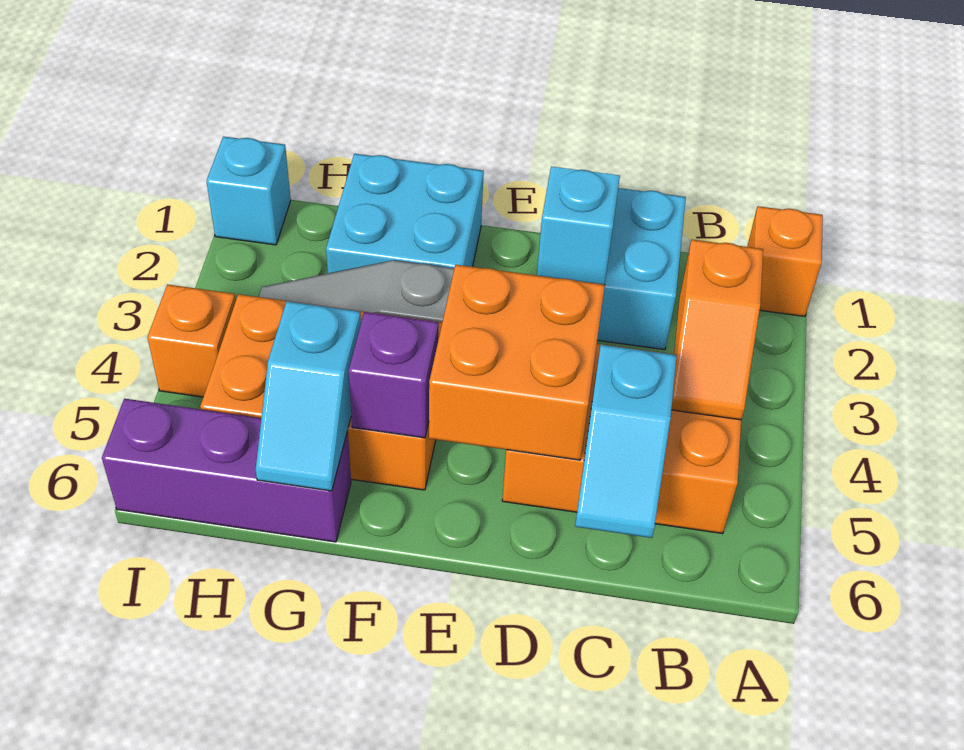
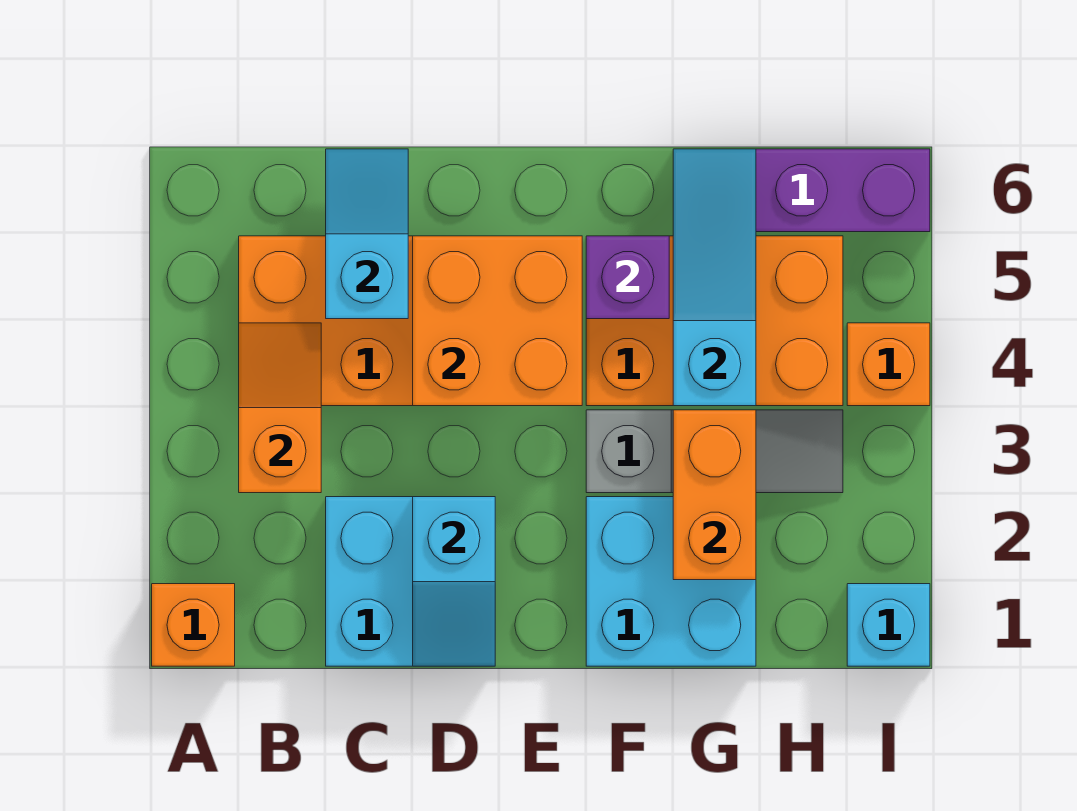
none -> orange brick G2:G3 level 2
cyan slope G5:G6 level 2 top 5 -> cyan slope G4:G6 level 2 top 4

